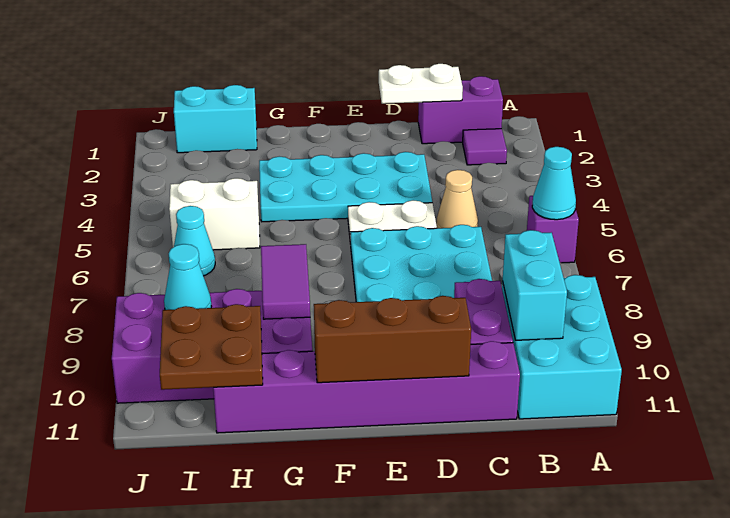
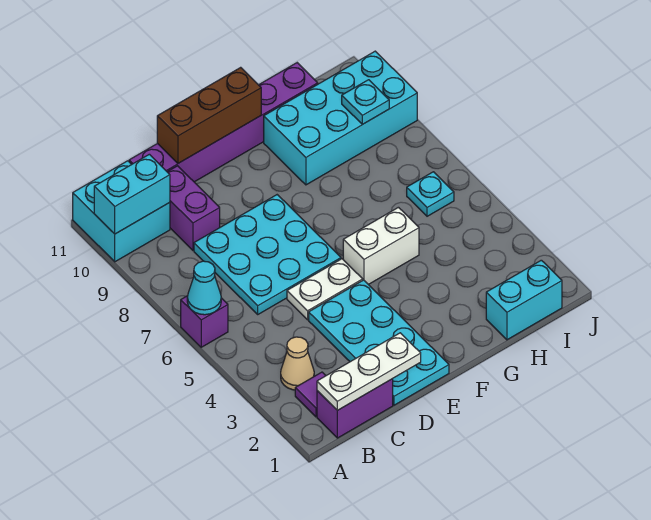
cyan brick A9:B11 level 1 -> cyan brick A10:B11 level 1
cyan brick B9:B10 level 2 -> cyan brick A10:B10 level 2
white plate C1:D1 level 2 -> white plate B1:D1 level 2
tan cone C5 level 1 -> tan cone B3 level 1
cyan plate D3:G4 level 1 -> cyan plate D1:E4 level 1
purple tile G8:G9 level 2 -> none
purple brick G9:J10 level 1 -> cyan brick G9:J10 level 1
white brick H5:I5 level 1 -> white brick F5:G5 level 1
brown plate H10:I11 level 2 -> none
cyan cone I6 level 1 -> cyan plate I6 level 1
cyan cone I9 level 2 -> cyan plate I9 level 2

